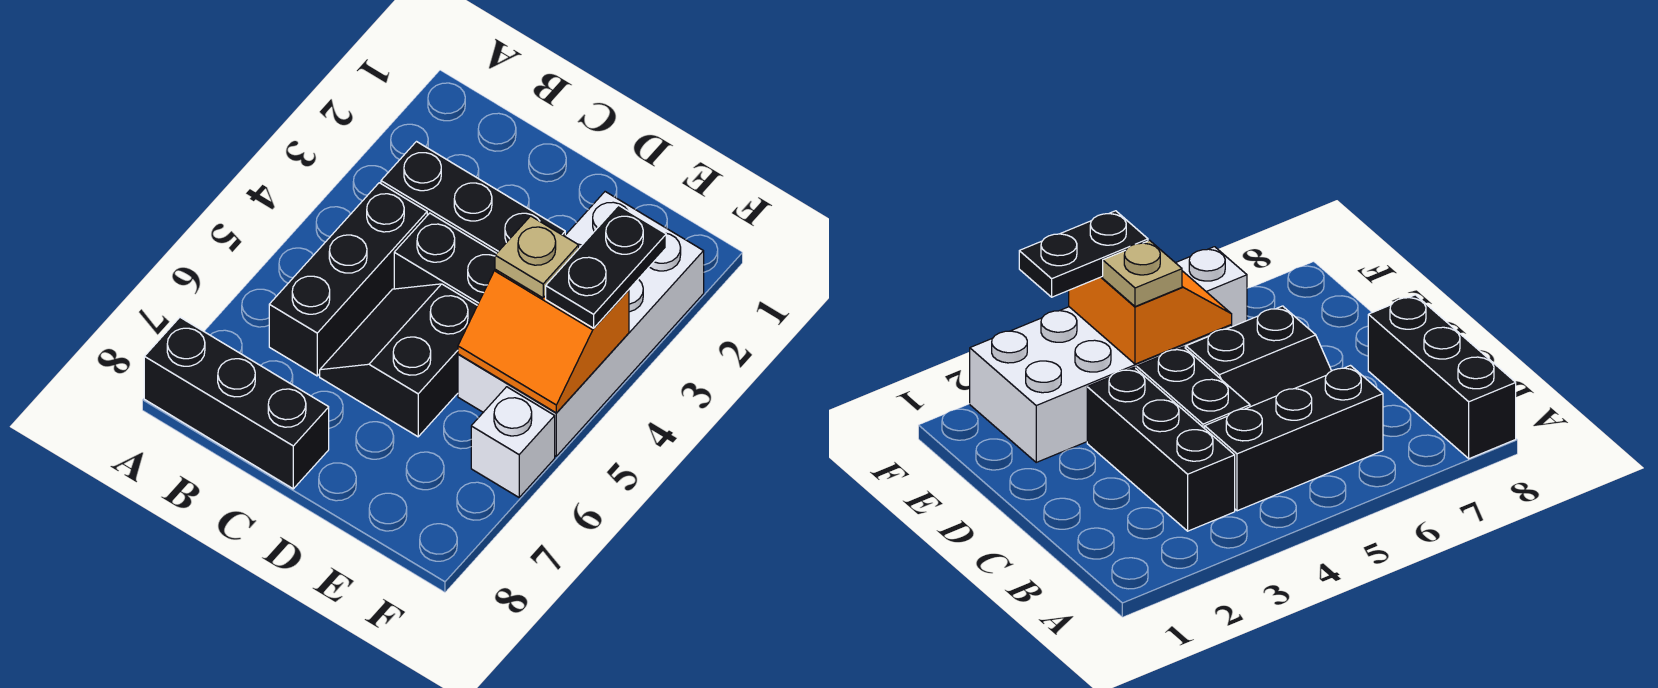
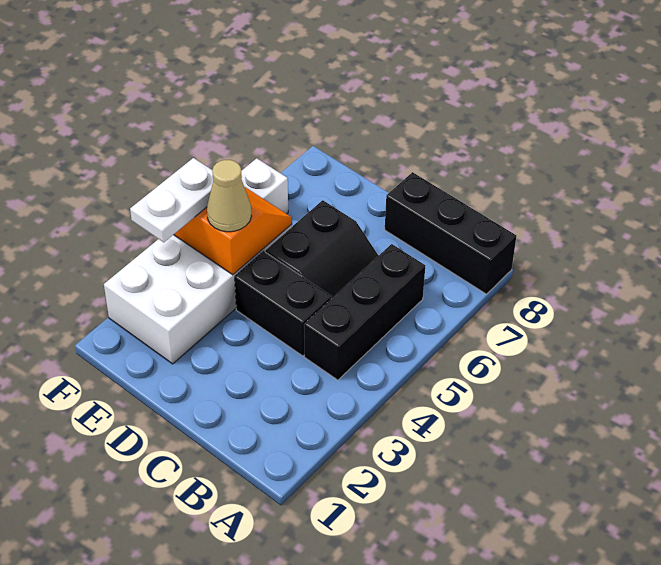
black brick B3:D3 level 1 -> none
tan plate E4 level 3 -> tan cone E4 level 3
black plate F3:F4 level 3 -> white plate F3:F4 level 3

